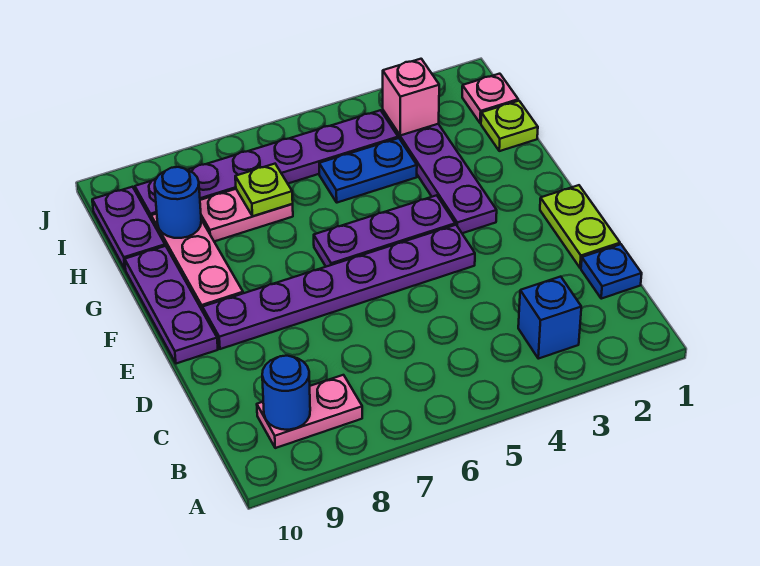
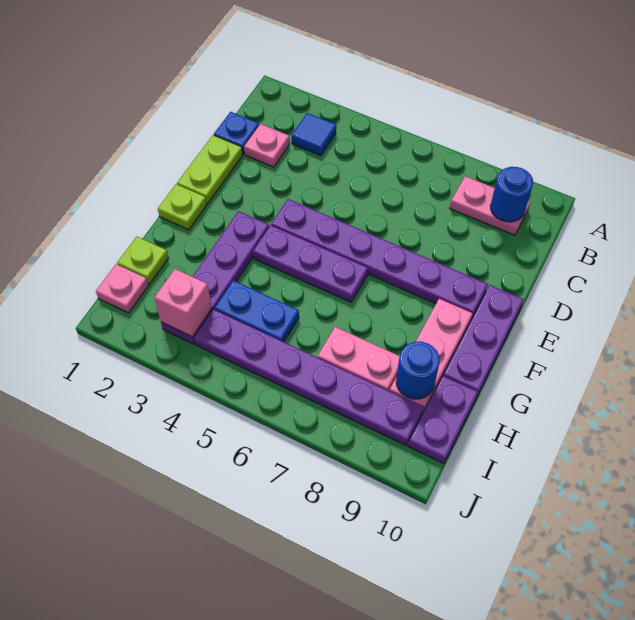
blue brick B3 level 1 -> blue tile B3 level 1
none -> pink plate C2 level 1
lime plate H7 level 2 -> lime plate F1 level 1

